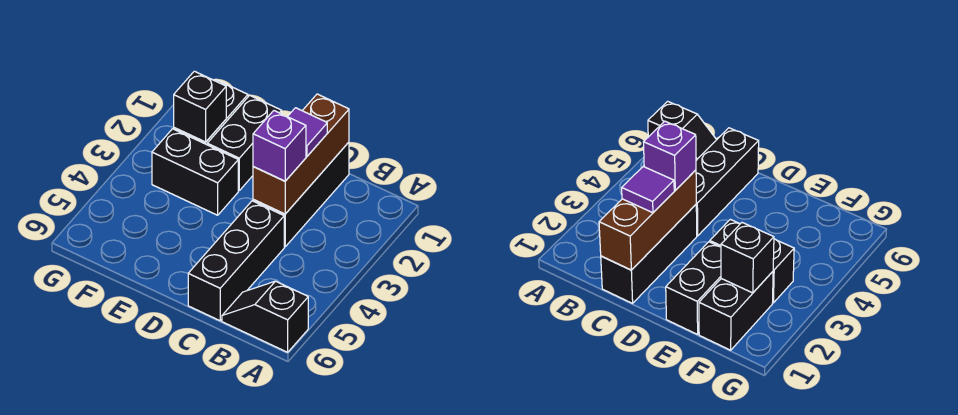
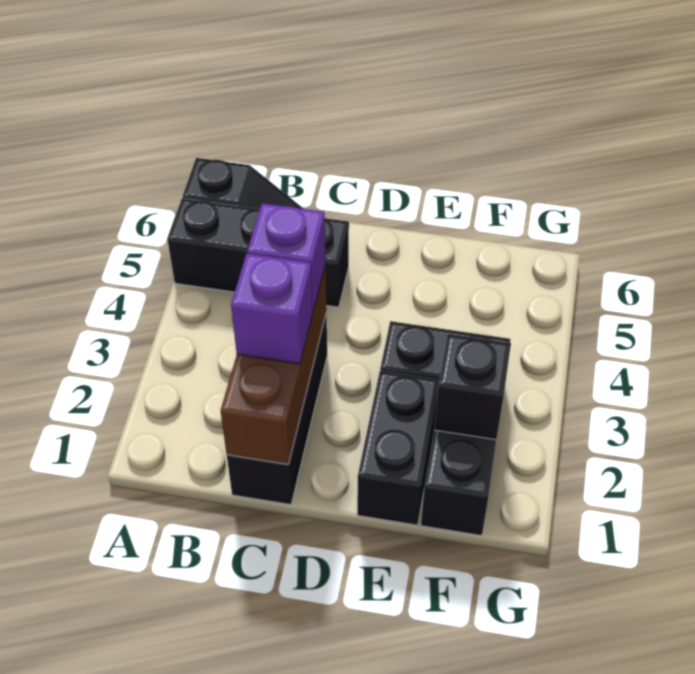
purple tile C2 level 3 -> purple brick C2 level 3
black brick C4:C6 level 1 -> black brick A5:C5 level 1

